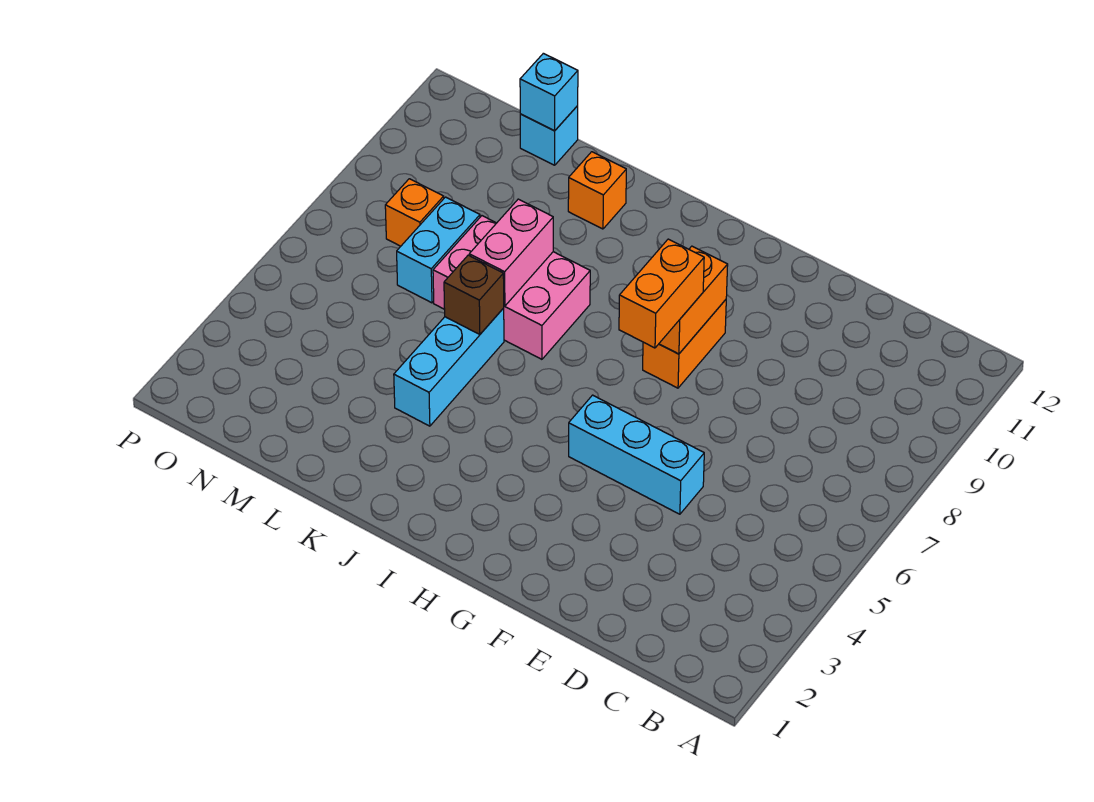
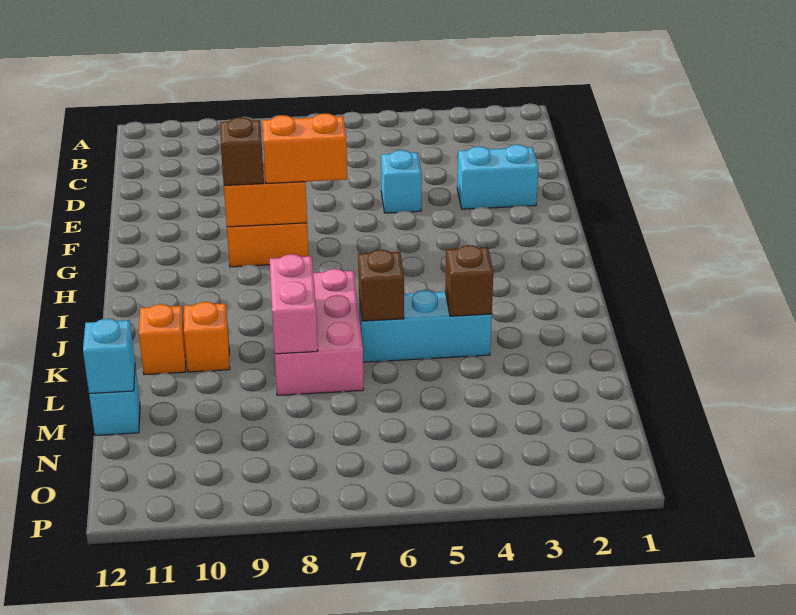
cyan brick E5:G5 level 1 -> cyan brick E5 level 1
none -> brown brick G9 level 3
none -> brown brick K4 level 2
pink brick K7:K8 level 2 -> pink brick K8:L8 level 2
cyan brick M7:M8 level 1 -> cyan brick E2:E3 level 1
orange brick N8 level 1 -> orange brick K10 level 1

